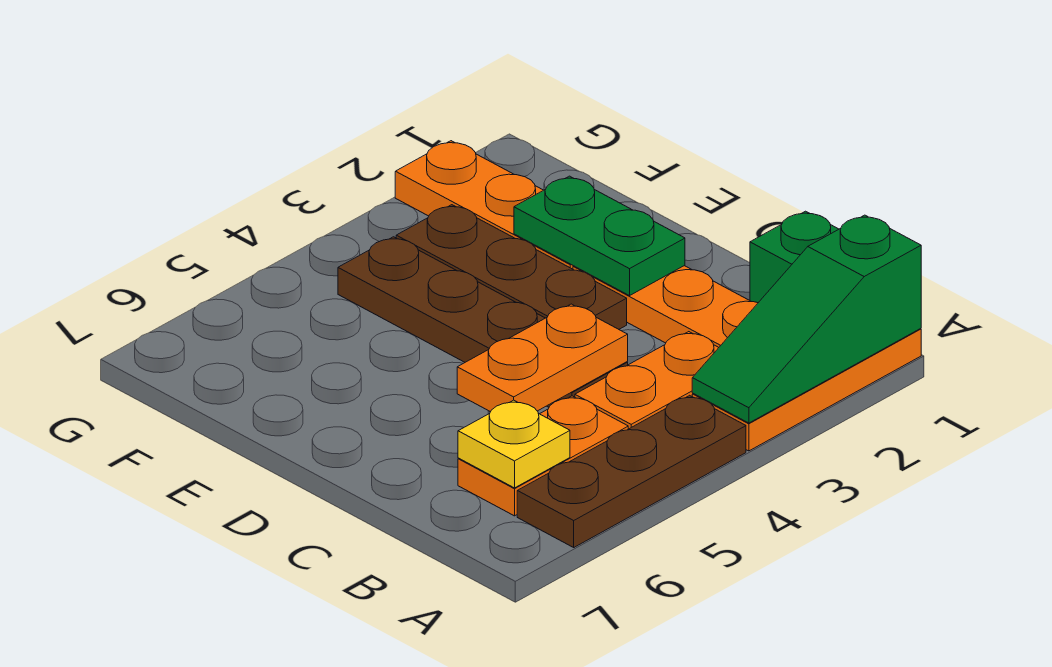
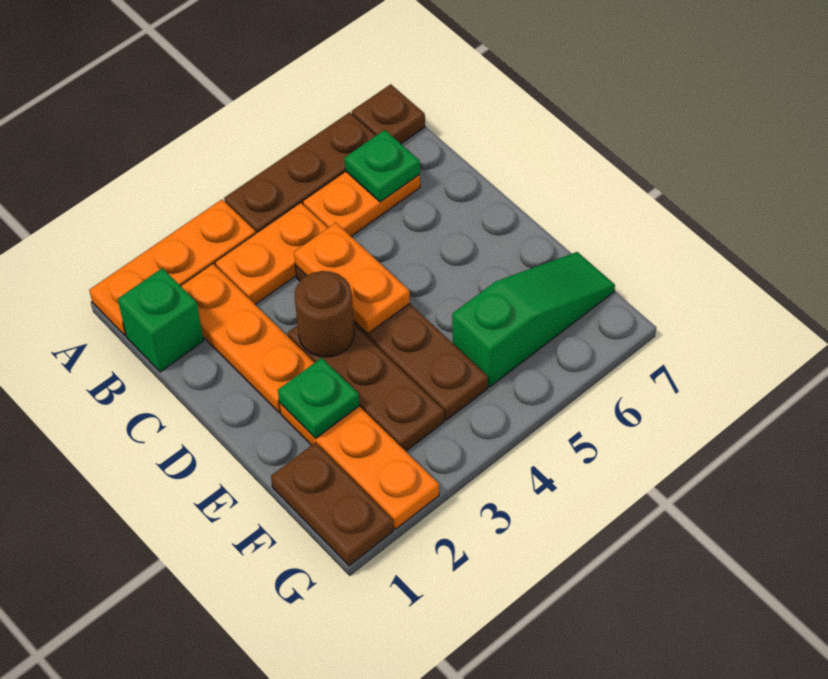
green slope A1:A3 level 2 top 1 -> green slope F5:F7 level 1 top 5
none -> brown plate A7 level 1
yellow plate B6 level 2 -> green plate B6 level 2
orange plate C4:C5 level 2 -> orange plate C4:D4 level 2
green plate D2:E2 level 2 -> green plate E2 level 2
none -> brown round brick D3 level 2
none -> brown plate F1:G1 level 1

